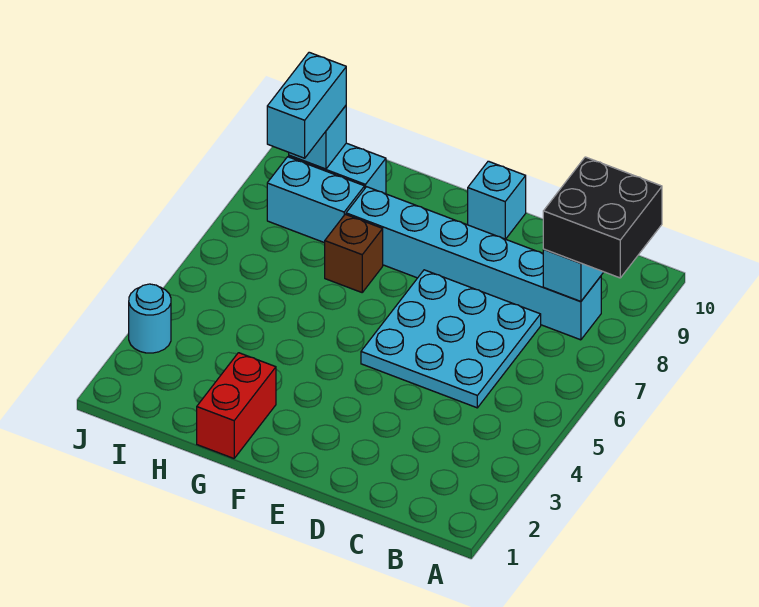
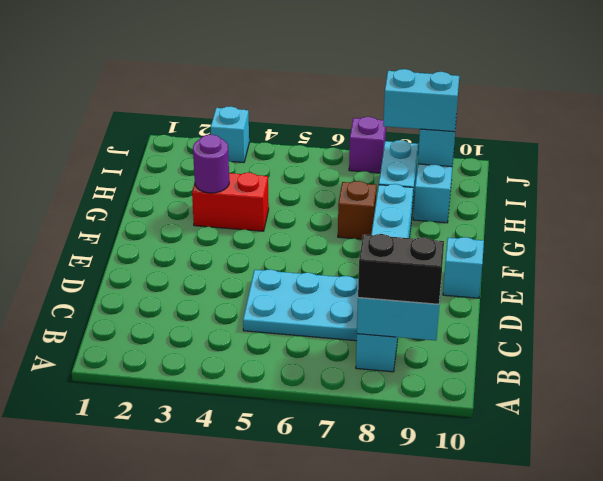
black brick A8:B9 level 3 -> black brick B8:B9 level 3
cyan plate C5:E7 level 1 -> cyan plate C5:D7 level 1
red brick G1:G2 level 1 -> red brick G3:G4 level 1
none -> purple round brick G3 level 2
cyan round brick J3 level 1 -> cyan brick J3 level 1
none -> purple brick J7 level 1

